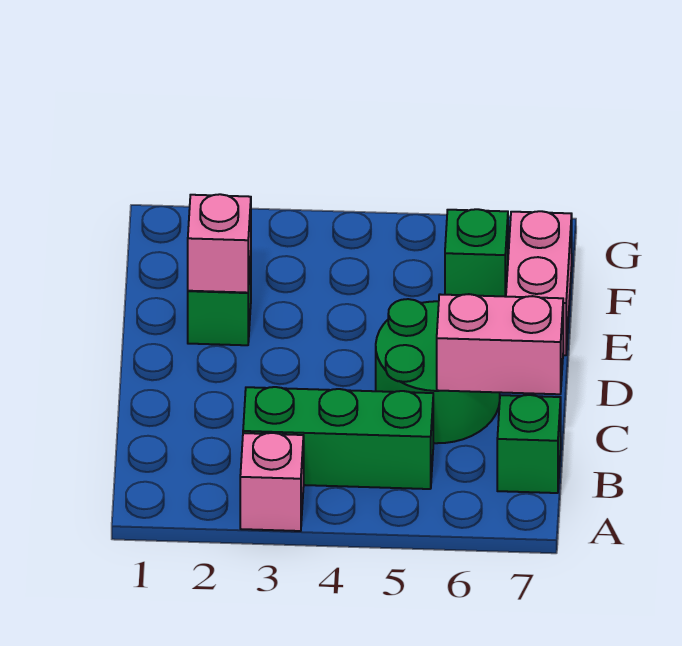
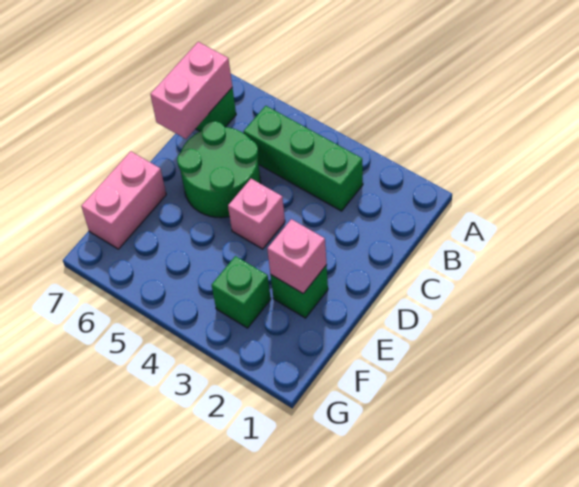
pink brick A3 level 1 -> pink brick D4 level 1
pink brick C6:C7 level 2 -> pink brick B7:C7 level 2
green brick F6 level 1 -> green brick F3 level 1

